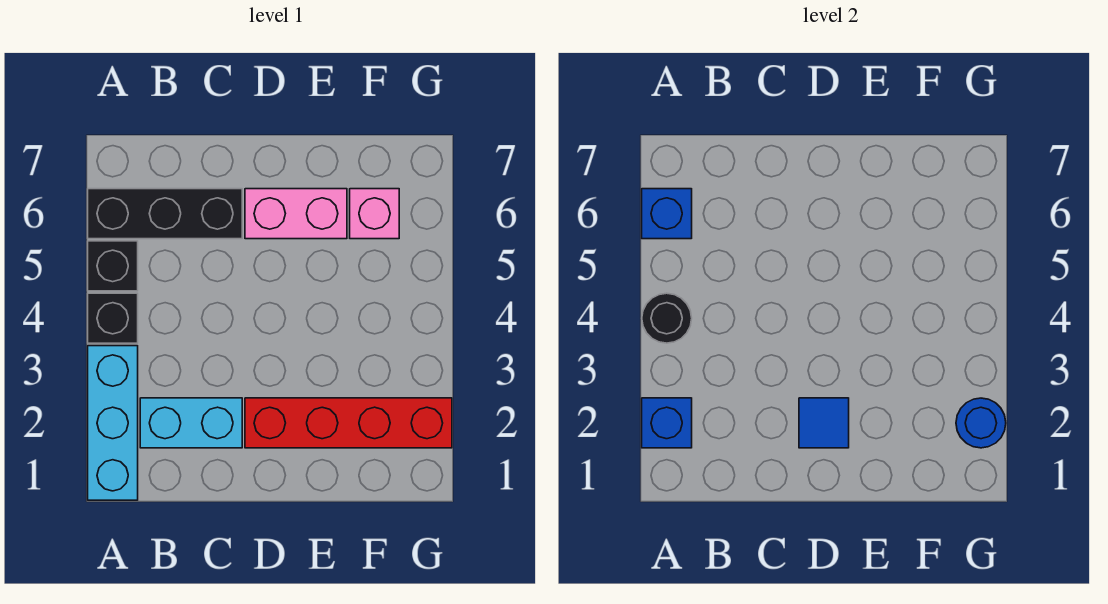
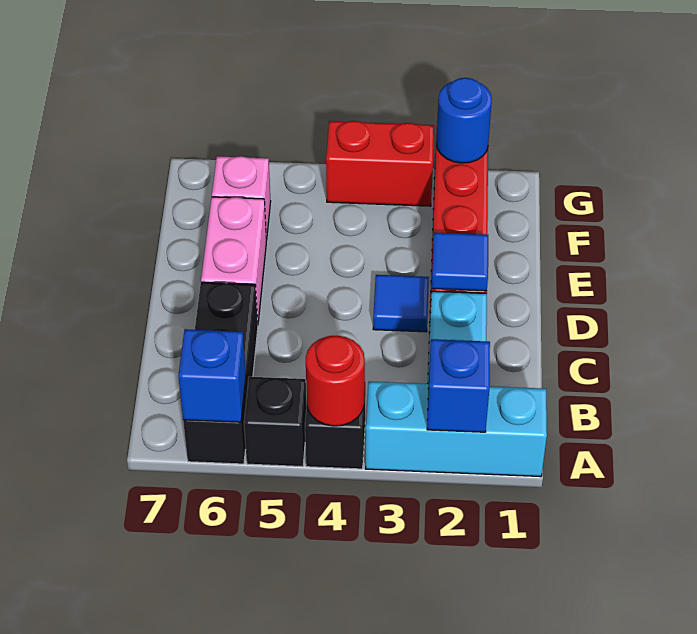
black round brick A4 level 2 -> red round brick A4 level 2
none -> blue tile D3 level 1
none -> red brick G3:G4 level 1

